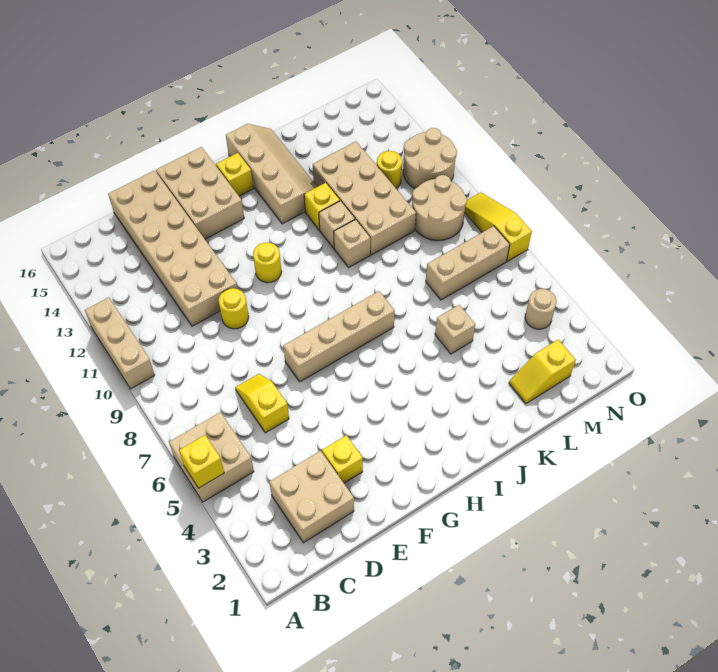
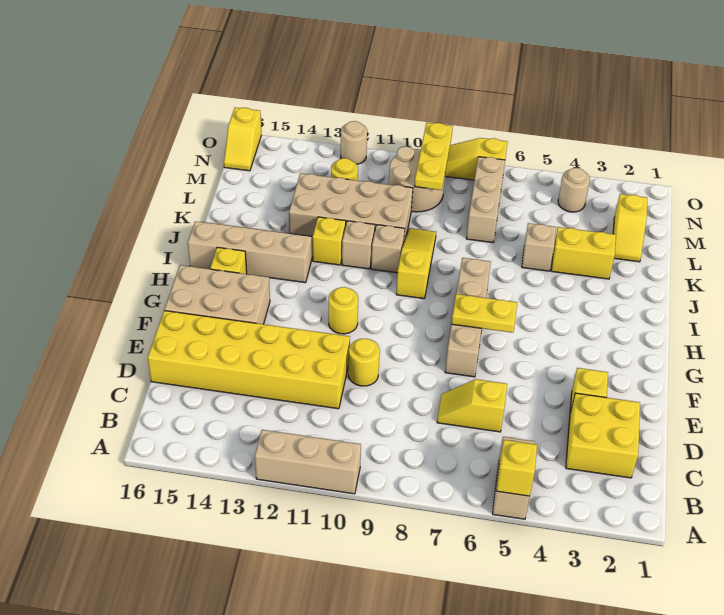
tan brick A5:B6 level 1 -> tan brick A5:B5 level 1
tan brick C2:D3 level 1 -> yellow brick C2:D3 level 1
tan brick D11:E16 level 1 -> yellow brick D11:E16 level 1
none -> yellow plate G6:G7 level 2
none -> yellow slope I9:K9 level 1 top I
none -> yellow brick K3:K4 level 1
none -> yellow plate M9:O9 level 2
tan round brick N11:O12 level 1 -> tan round brick O12 level 1
none -> yellow slope N16:O16 level 1 top O

